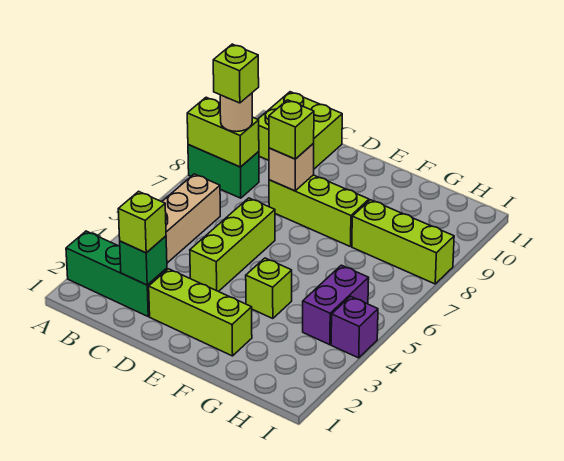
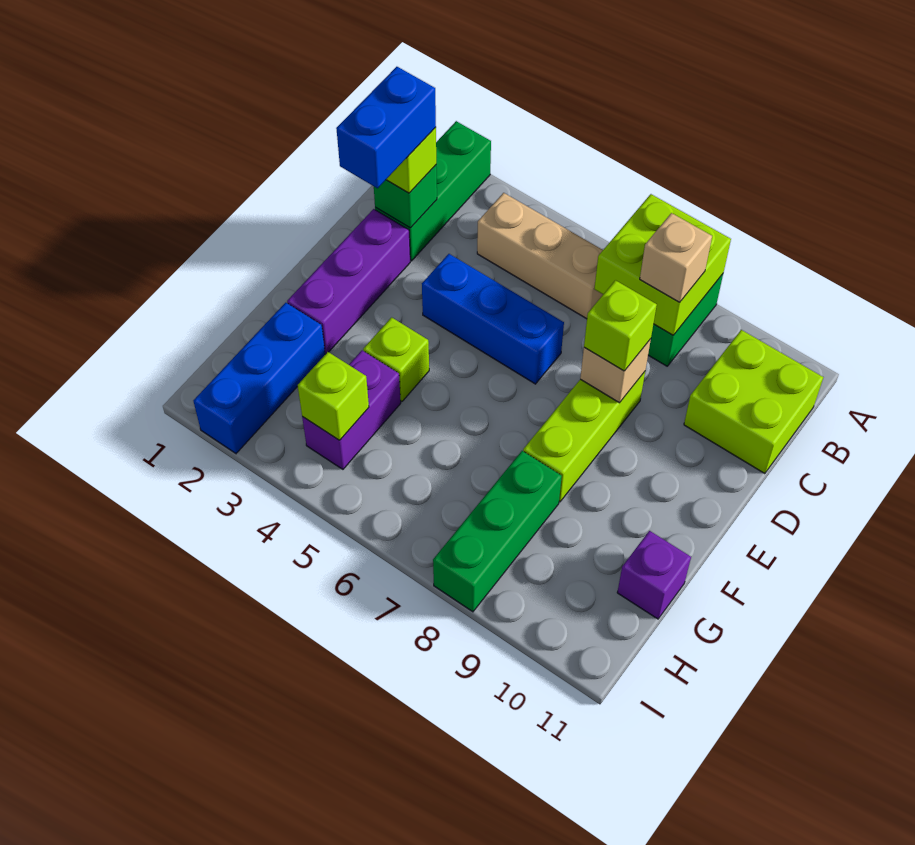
lime brick A8:B8 level 2 -> lime brick A7:B8 level 2
tan round brick B8 level 3 -> tan brick B8 level 3
lime brick B8 level 4 -> lime brick H4 level 2
none -> blue brick C2:D2 level 4
lime brick D2:F2 level 1 -> purple brick D2:F2 level 1
lime brick D4:D6 level 1 -> blue brick D4:D6 level 1
none -> blue brick G2:I2 level 1
lime brick G8:I8 level 1 -> green brick G8:I8 level 1
purple brick H4:H5 level 1 -> purple brick G4:H4 level 1
purple brick I4 level 1 -> purple brick G11 level 1

